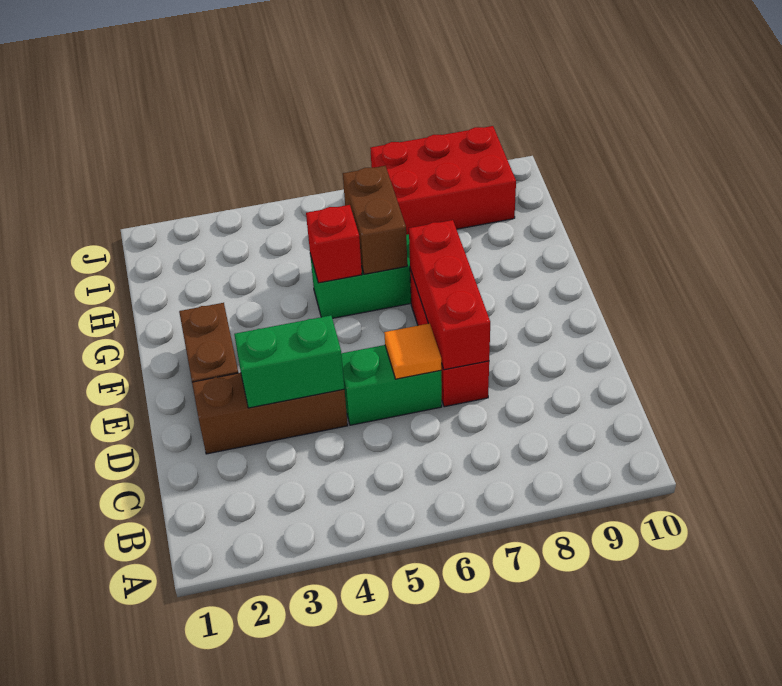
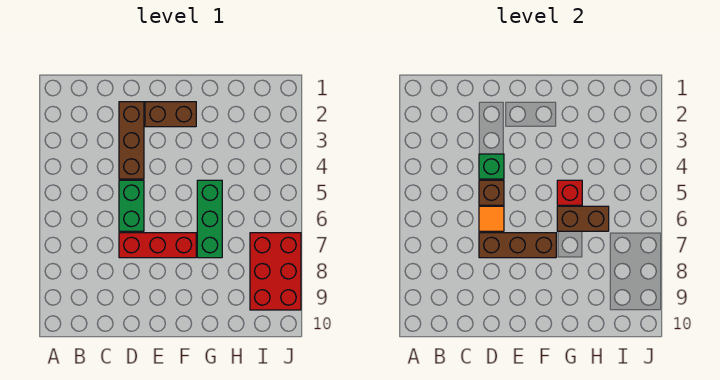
green brick D3:D4 level 2 -> green brick D4 level 2
none -> brown brick D5 level 2
red brick D7:F7 level 2 -> brown brick D7:F7 level 2

